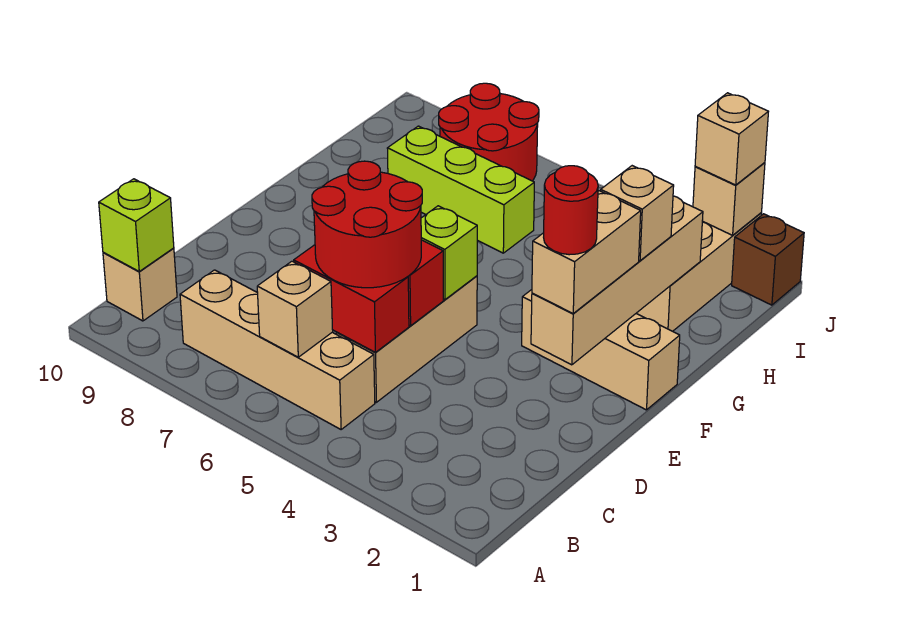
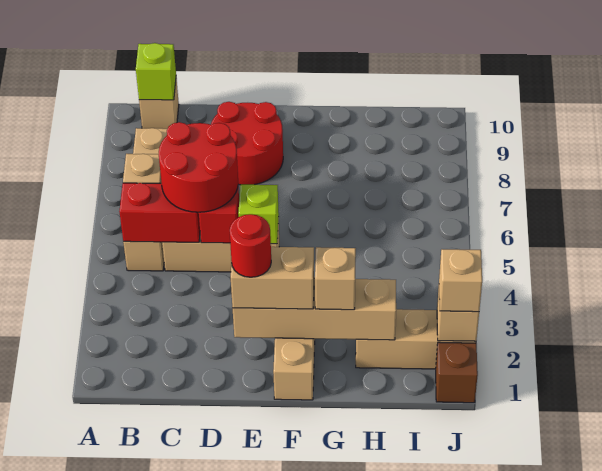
red brick C5:C6 level 2 -> red brick B5:C5 level 2
lime brick H6:H8 level 1 -> none
red round brick I7:J8 level 1 -> red round brick D8:E9 level 1

